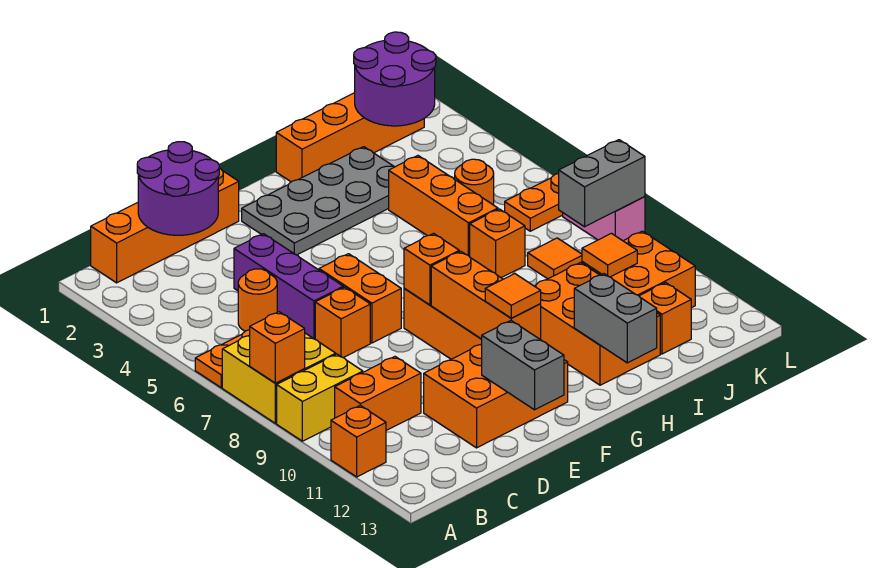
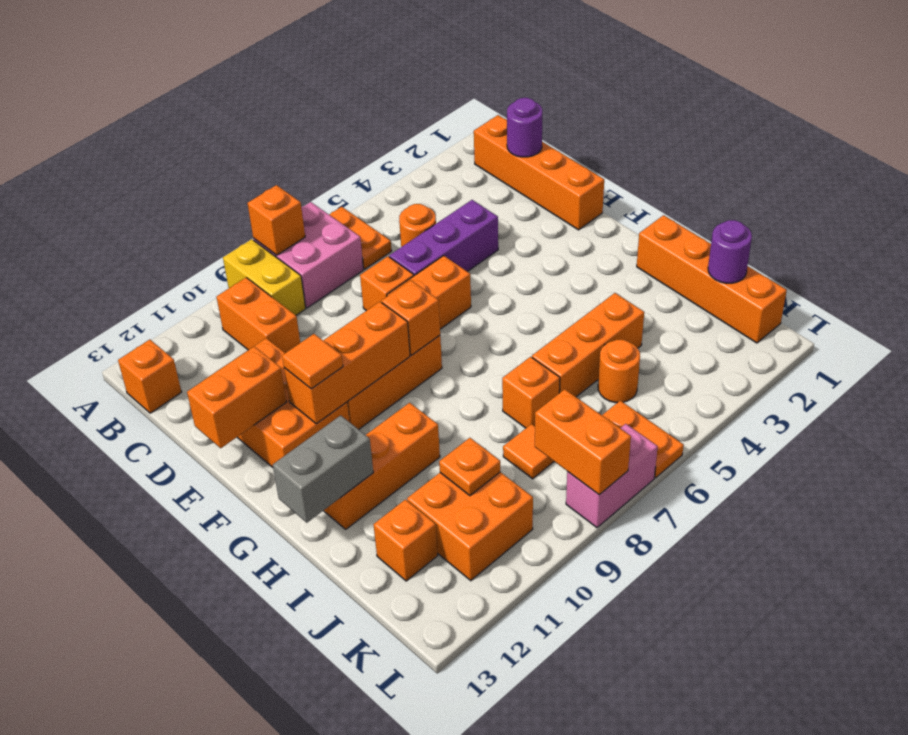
yellow brick A7:B8 level 1 -> pink brick A7:B8 level 1
orange brick A11 level 1 -> orange brick B13 level 1
purple round brick C1:D2 level 2 -> purple round brick C1 level 2
grey brick E12:E13 level 2 -> orange brick E12:E13 level 2
grey plate F2:I3 level 1 -> none
orange brick H10:I12 level 1 -> orange brick H10:H12 level 1
purple round brick J1:K2 level 2 -> purple round brick J1 level 2
orange tile J10 level 2 -> orange plate J10 level 2
grey brick K8:L8 level 2 -> orange brick K8:L8 level 2

